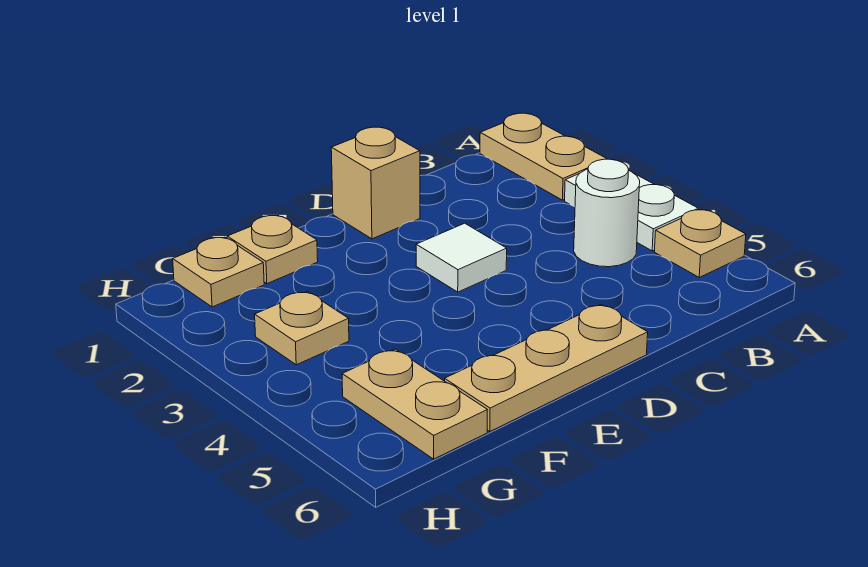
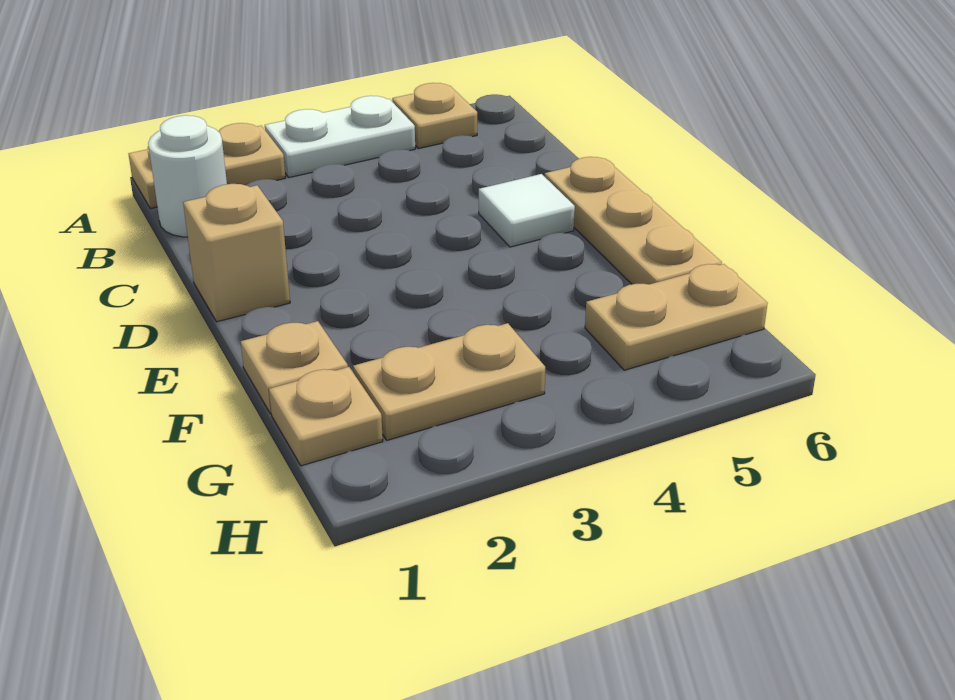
white round brick B4 level 1 -> white round brick B1 level 1
white tile D3 level 1 -> white tile D5 level 1
tan plate G3 level 1 -> tan plate G2:G3 level 1

